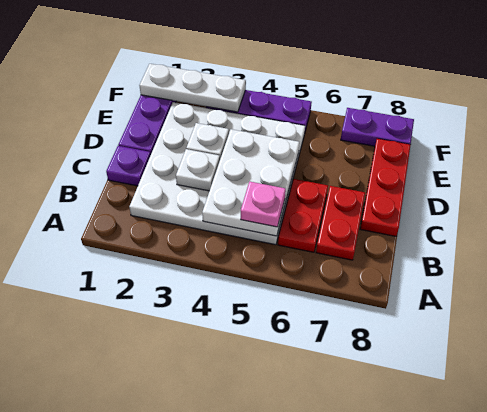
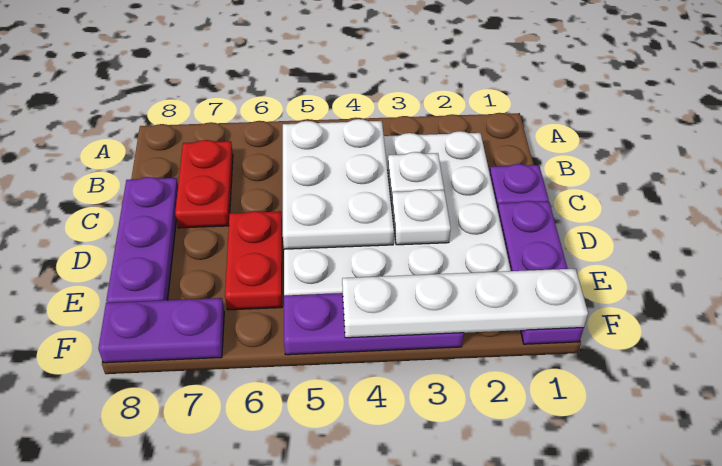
pink plate B5 level 3 -> none
red plate B6:C6 level 1 -> red plate D6:E6 level 1
red plate C8:E8 level 1 -> purple plate C8:E8 level 1
white plate F1:F3 level 2 -> white plate F1:F4 level 2

